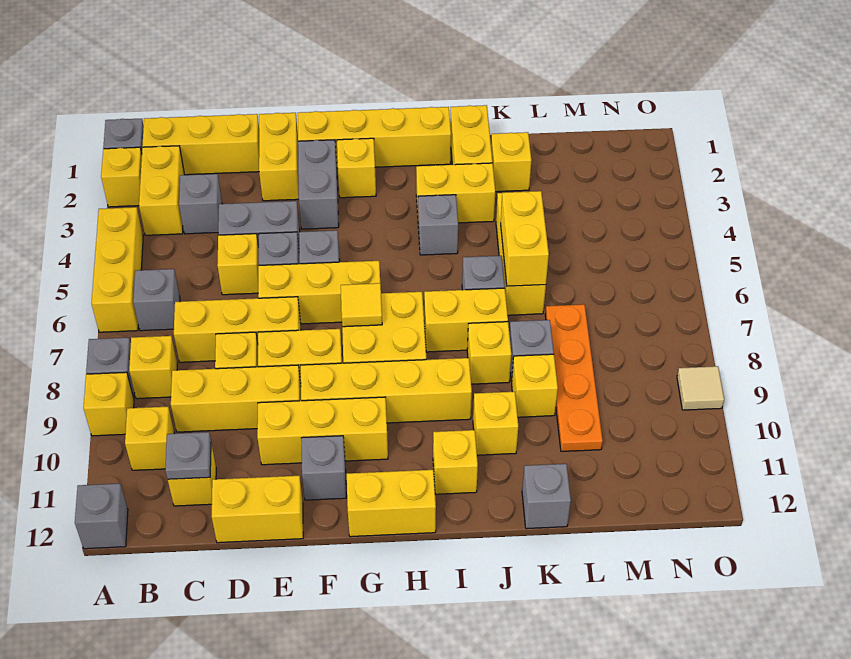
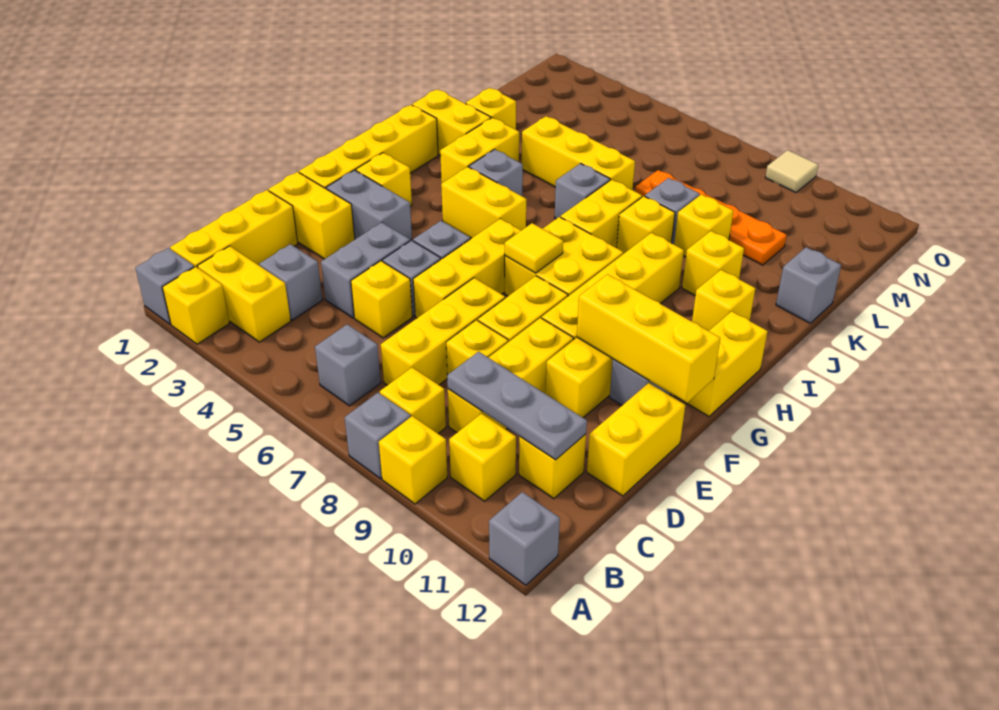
yellow brick A4:A6 level 1 -> yellow brick F10:F12 level 2
grey plate C11 level 2 -> grey plate C9:C11 level 2
yellow brick K5:K6 level 2 -> yellow brick H4:H5 level 1

